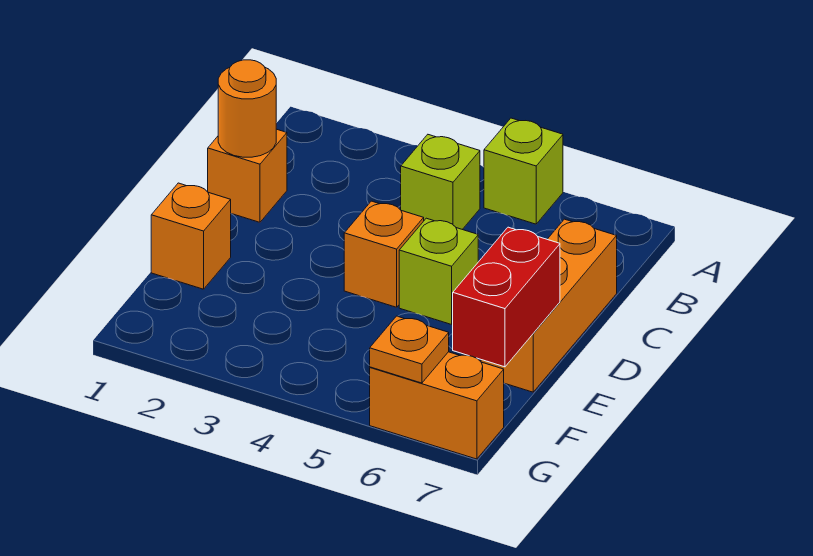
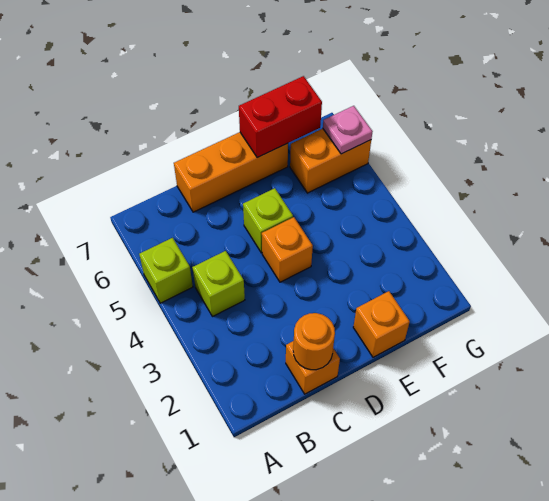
orange brick G6:G7 level 1 -> orange brick F6:G6 level 1
orange plate G6 level 2 -> pink plate G6 level 2

